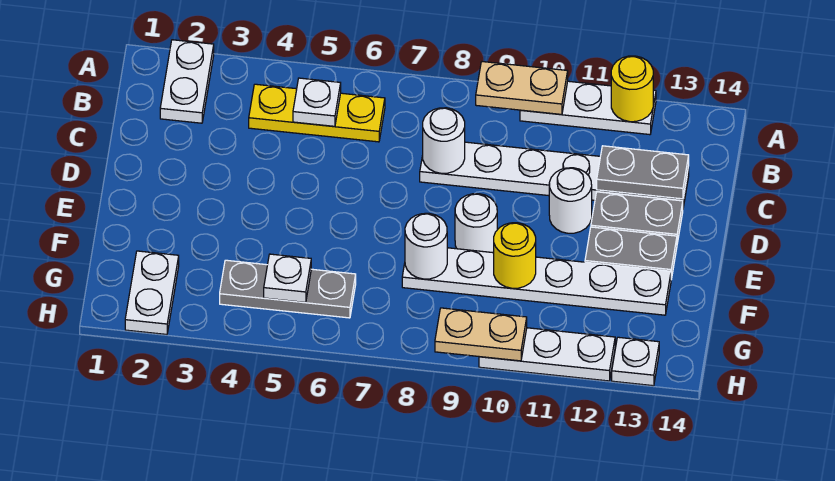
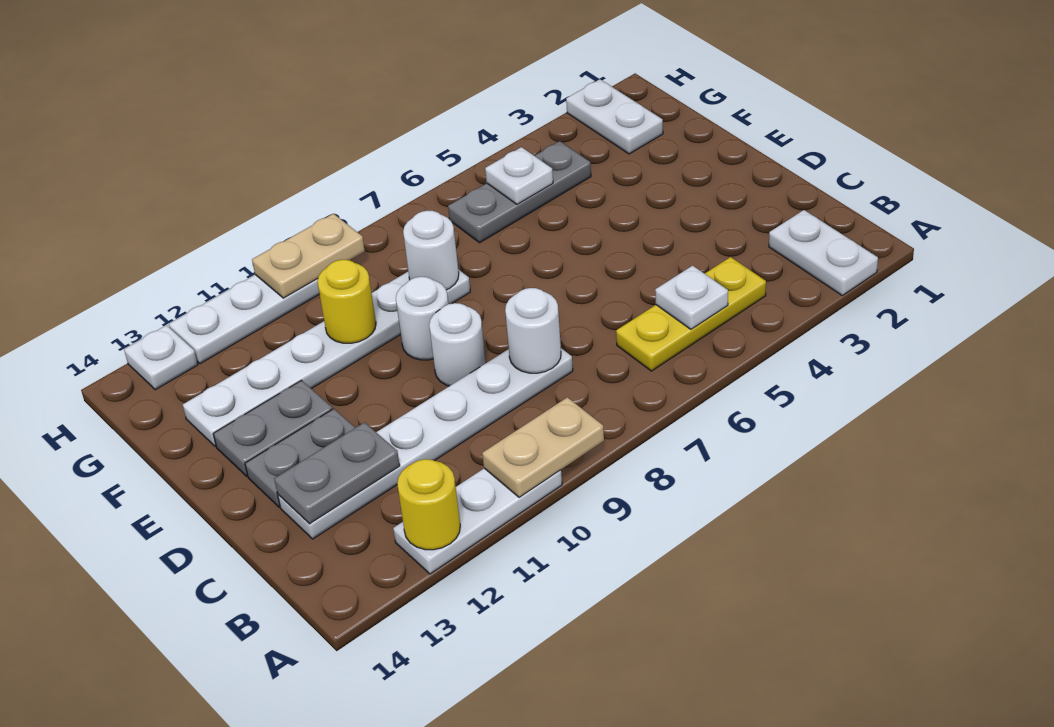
white round brick D11 level 1 -> white round brick D9 level 1

